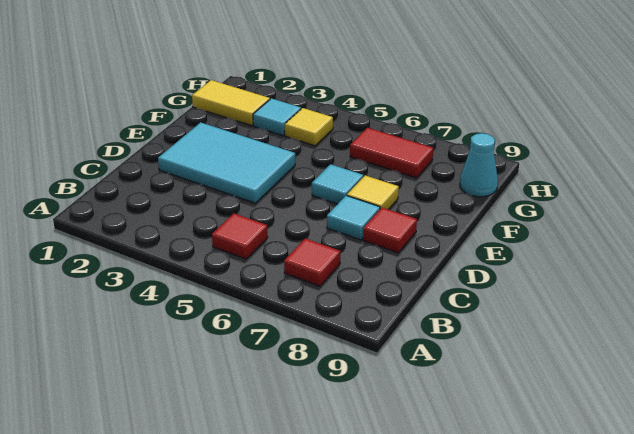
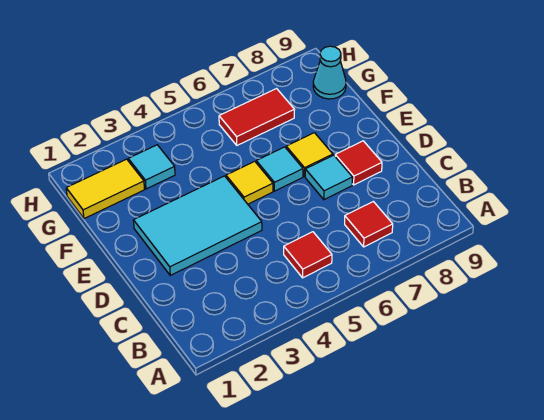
yellow tile G4 level 1 -> yellow tile E5 level 1

